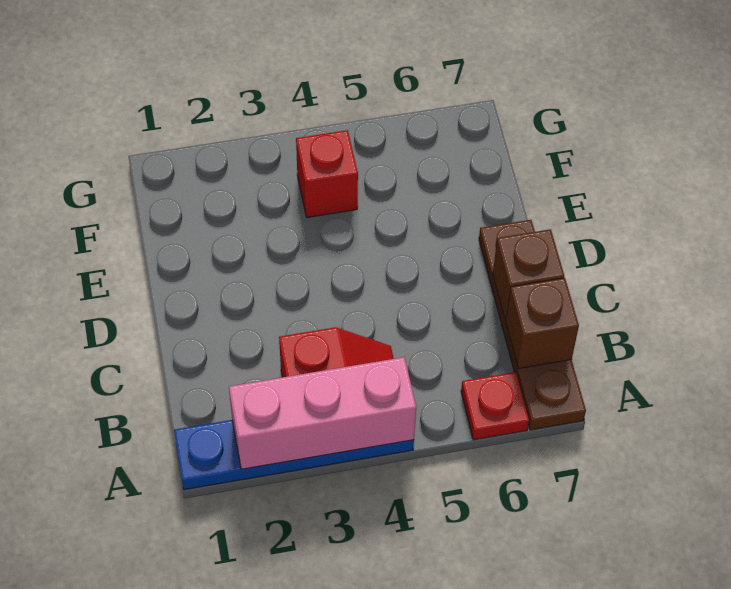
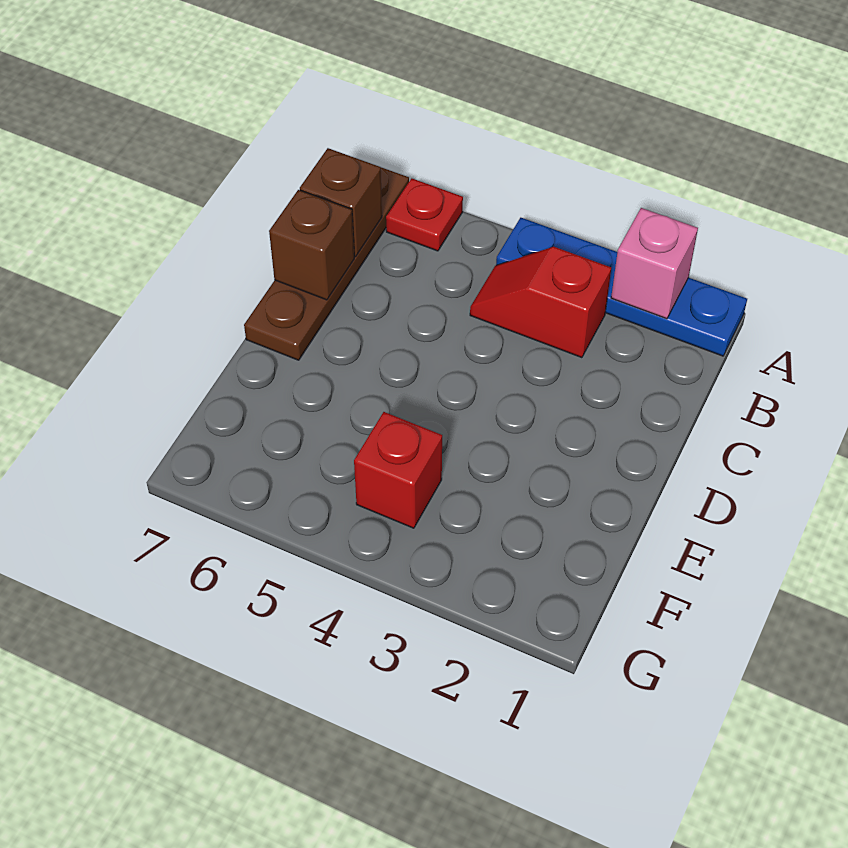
pink brick A2:A4 level 2 -> pink brick A2 level 2

